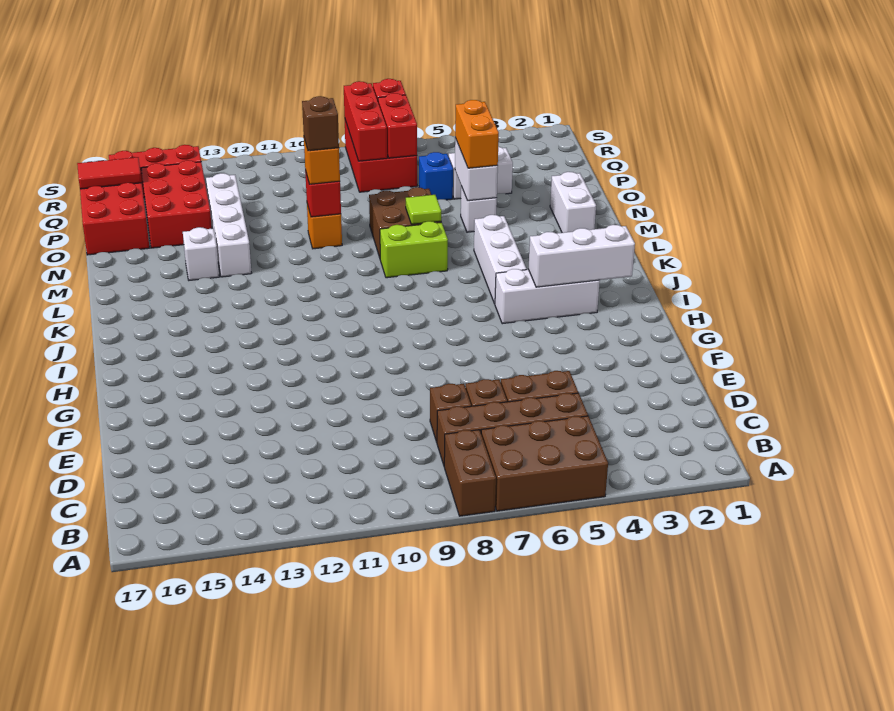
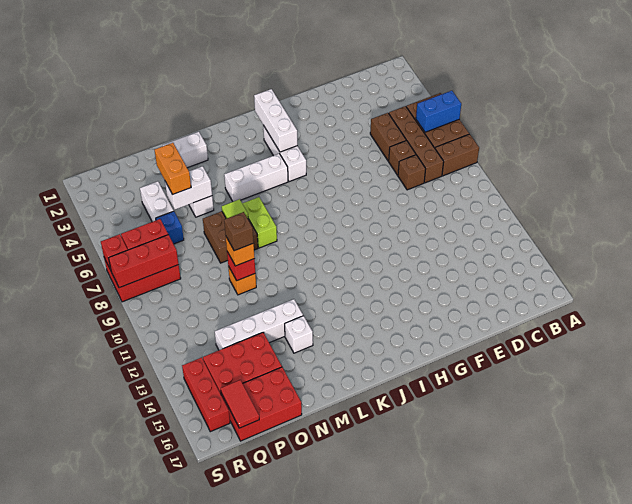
none -> blue brick A6:B6 level 2
orange brick N5:O5 level 3 -> orange brick O4:O5 level 3

